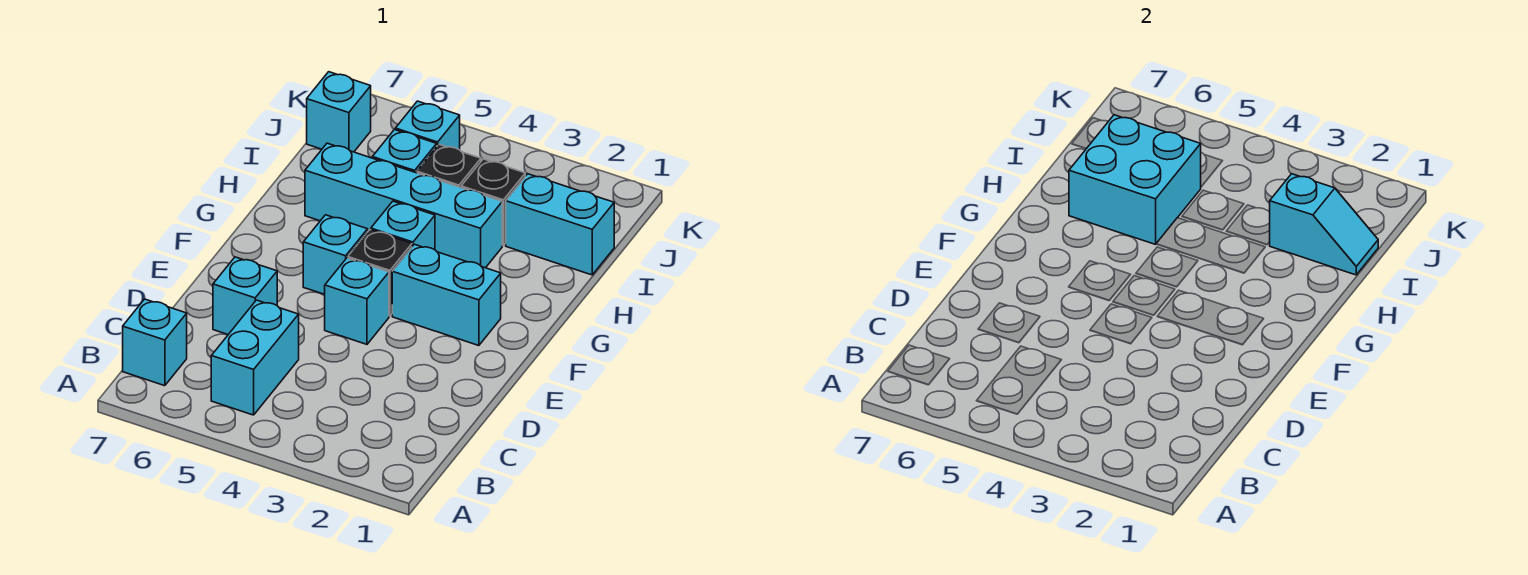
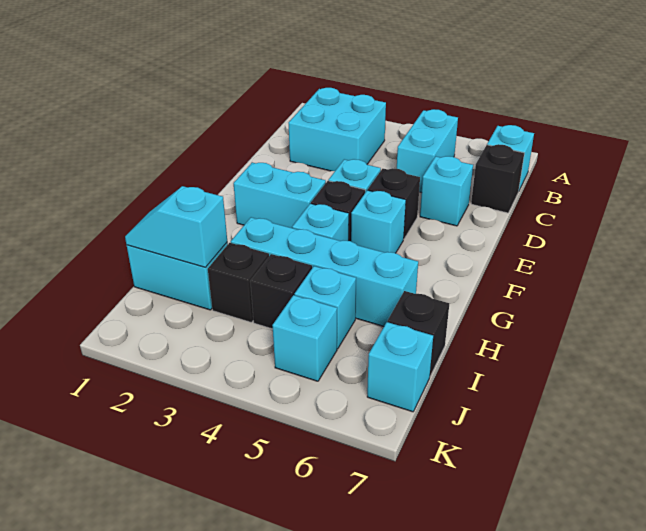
none -> black brick C7 level 1
none -> black brick E5 level 1
cyan brick H5:I6 level 2 -> cyan brick B2:C3 level 1
none -> black brick I7 level 1

